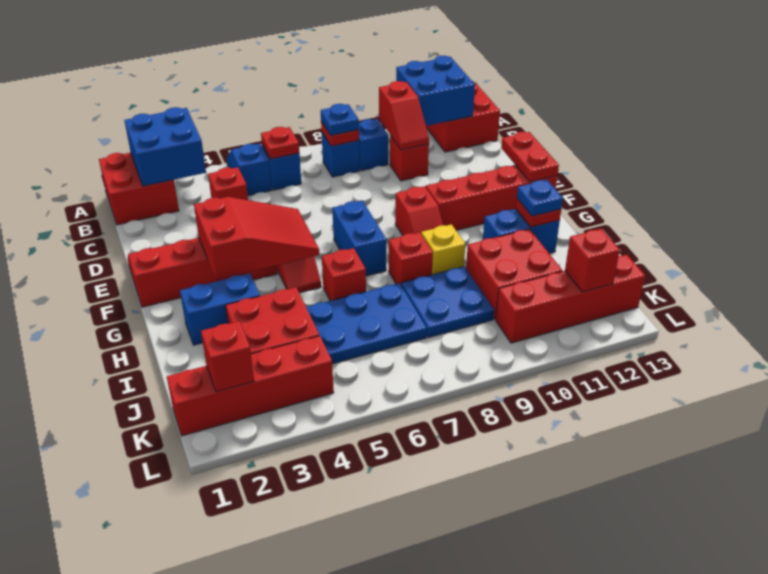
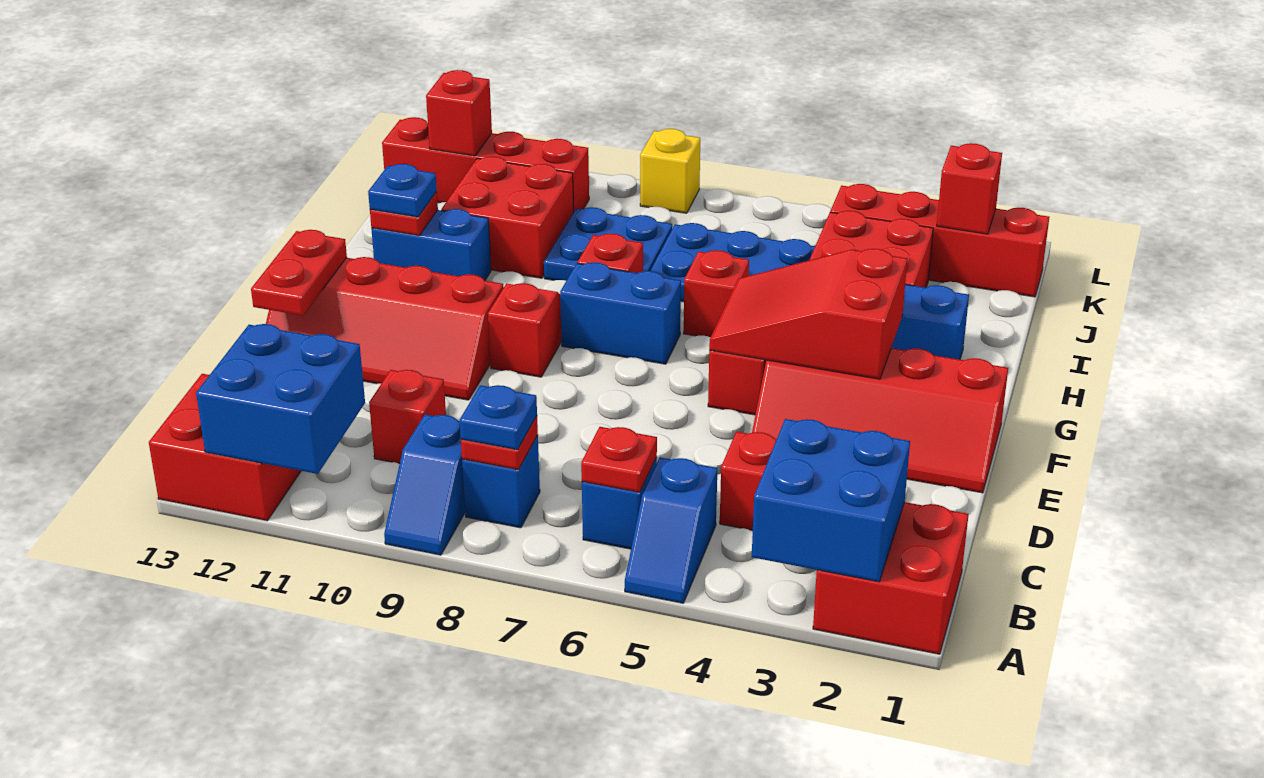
red slope B10:C10 level 2 top B -> none
blue brick F7:G7 level 1 -> blue brick G7:G8 level 1
yellow brick H9 level 1 -> yellow brick L8 level 1

